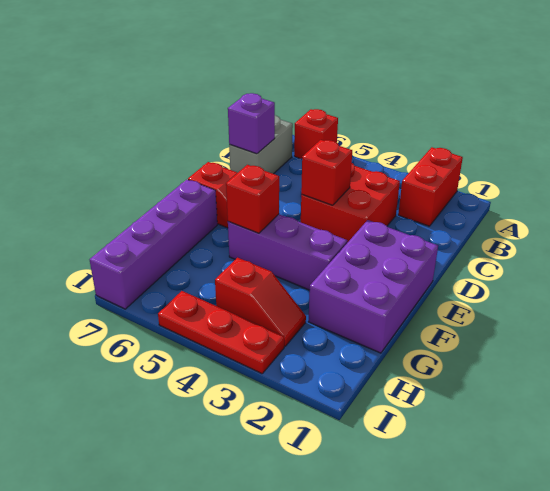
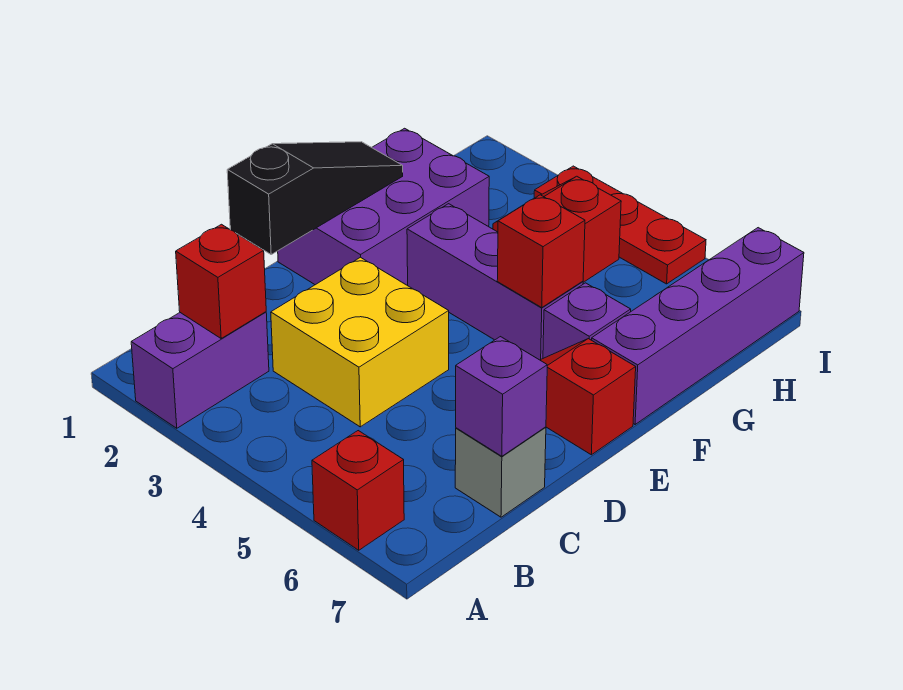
red brick A2:B2 level 1 -> purple brick A2:B2 level 1
grey brick B7:C7 level 1 -> grey brick C7 level 1
red brick C3:D4 level 1 -> yellow brick C3:D4 level 1
none -> black slope D1:F1 level 2 top D
red brick D4 level 2 -> red brick B2 level 2
none -> purple brick F6 level 1

